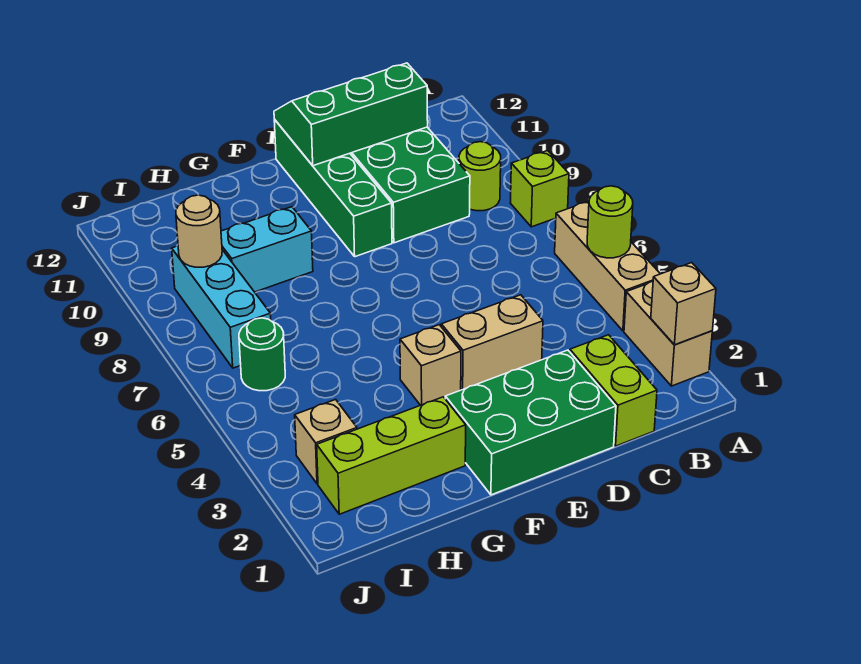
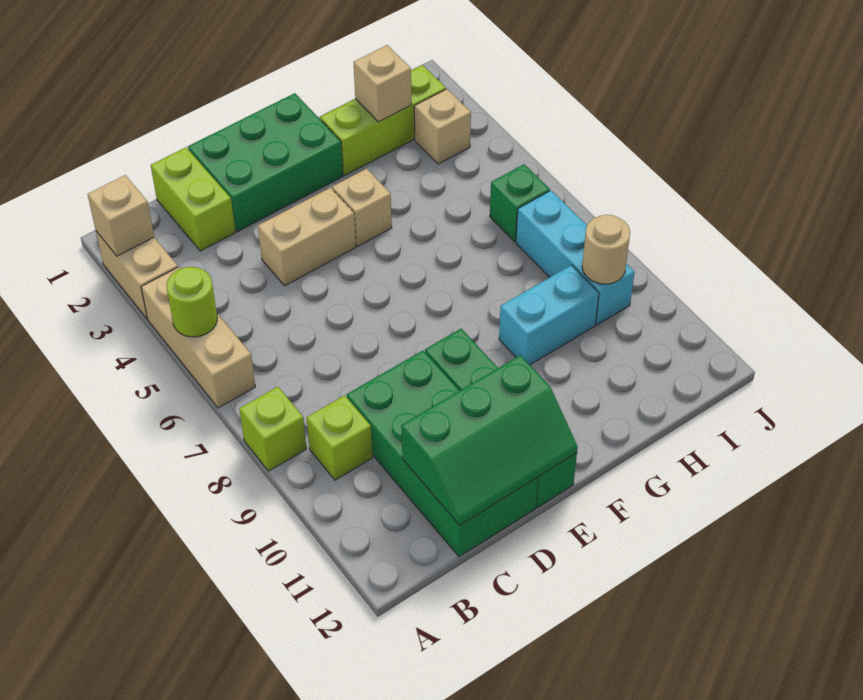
lime round brick B9 level 1 -> lime brick B9 level 1
none -> tan brick H2 level 2
green round brick I6 level 1 -> green brick I6 level 1

